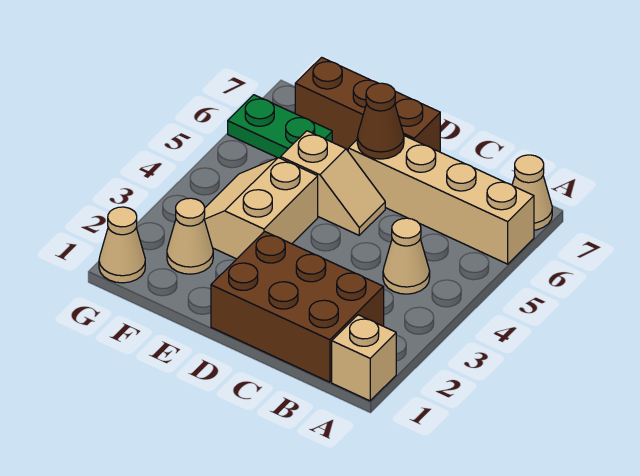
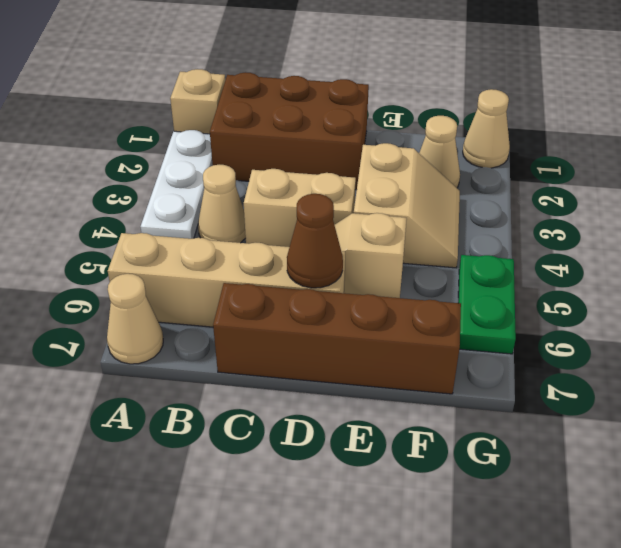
none -> white plate A2:A4 level 1
none -> tan brick C4:D4 level 1
brown brick D7:F7 level 1 -> brown brick C7:F7 level 1
green plate F6:G6 level 1 -> green plate G5:G6 level 1

